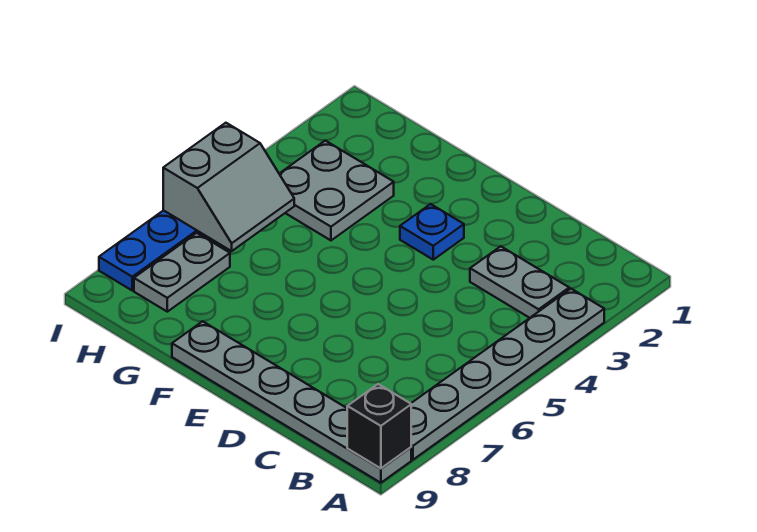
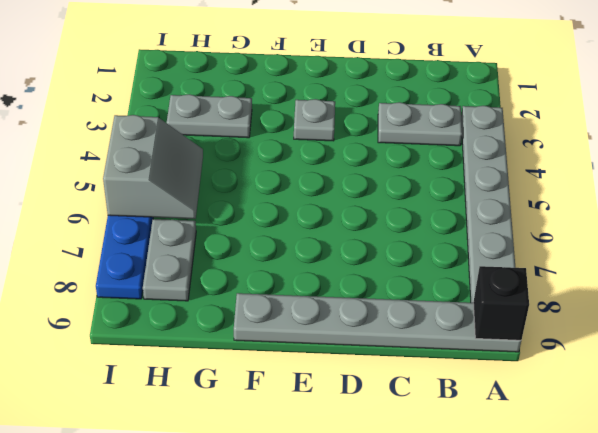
blue plate E3 level 1 -> grey plate E3 level 1
grey plate G3:H4 level 1 -> grey plate G3:H3 level 1

